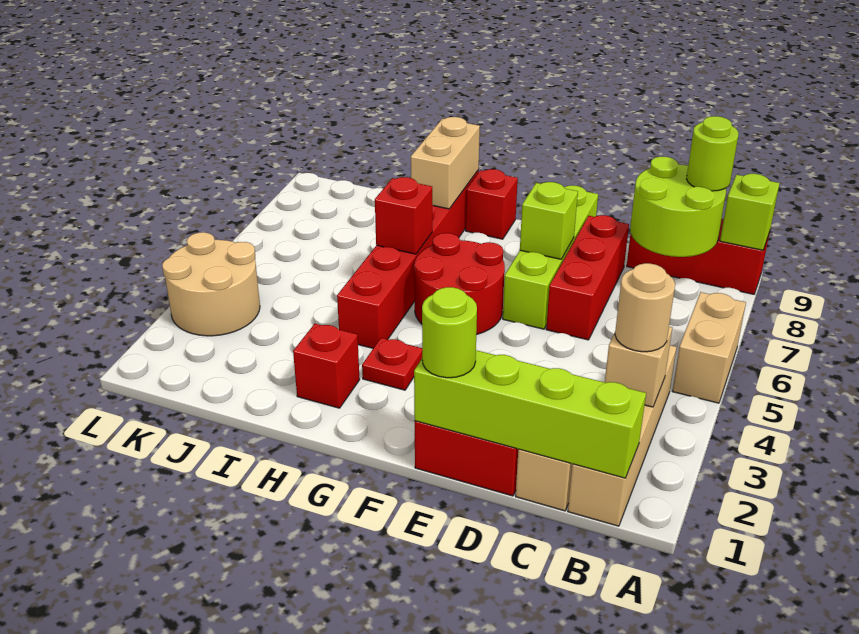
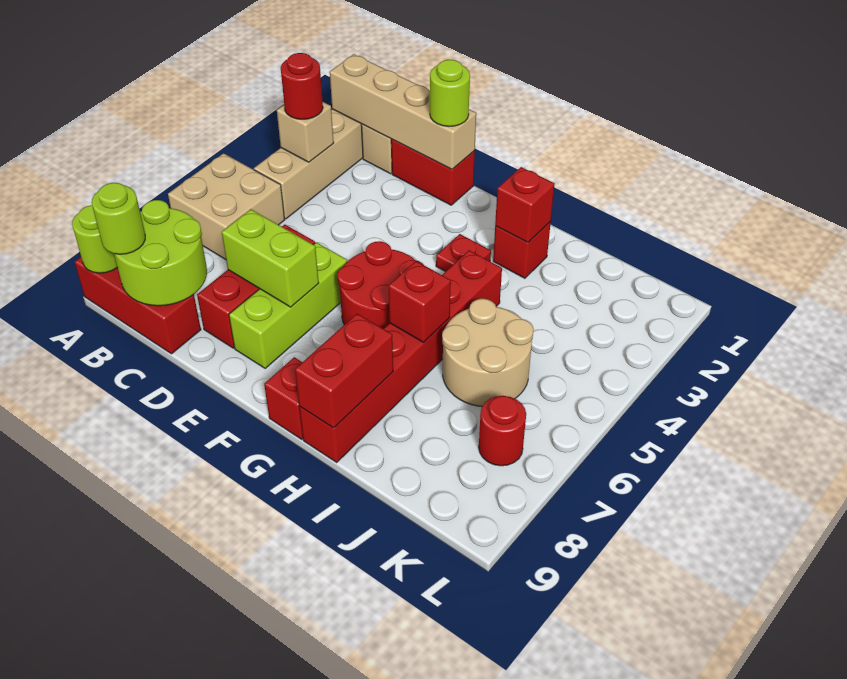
tan brick A5:A6 level 1 -> tan brick A5:B6 level 1
lime brick A9 level 2 -> lime round brick A9 level 2
lime brick B1:E1 level 2 -> tan brick B1:E1 level 2
tan round brick B3 level 3 -> red round brick B3 level 3
lime brick E6:E9 level 1 -> lime brick E6:E8 level 1
lime brick E7 level 2 -> lime brick D7:E7 level 2
none -> red brick H2 level 2
tan brick H8:H9 level 2 -> red brick H8:H9 level 2
tan round brick K3:L4 level 1 -> tan round brick I5:J6 level 1
none -> red round brick K7 level 1

